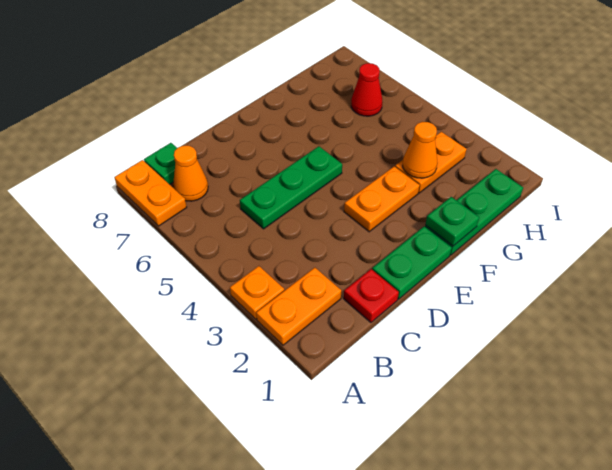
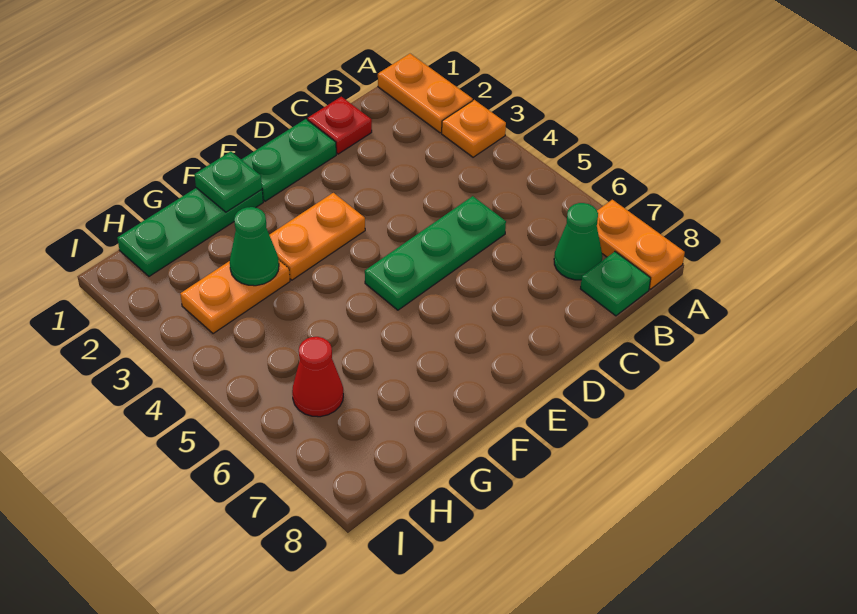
orange plate A2:B2 level 1 -> orange plate A1:A2 level 1
orange cone B7 level 1 -> green cone B7 level 1
orange cone G3 level 2 -> green cone G3 level 2

